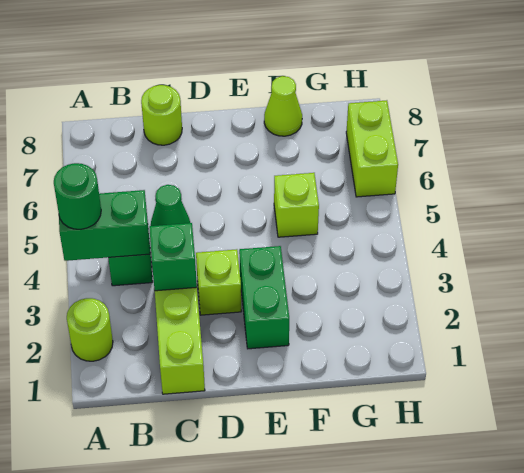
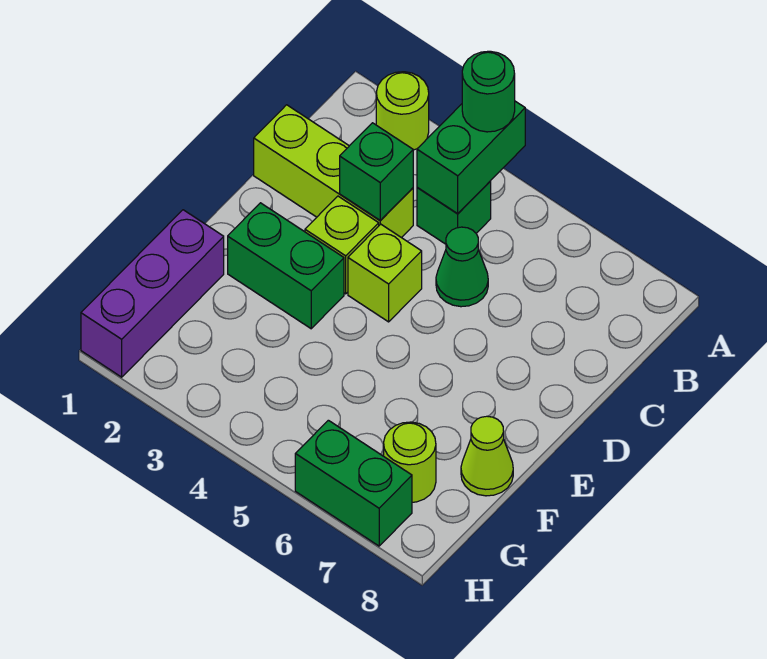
lime round brick C8 level 1 -> lime round brick G7 level 1
none -> purple brick F1:H1 level 1
lime brick F5 level 1 -> lime brick D4 level 1
lime brick H6:H7 level 1 -> green brick H6:H7 level 1

